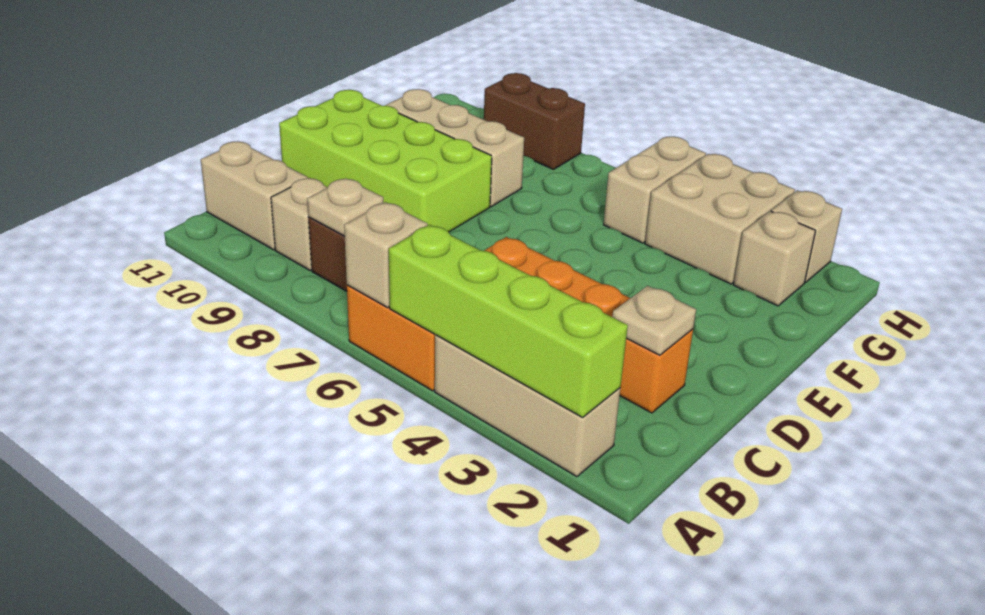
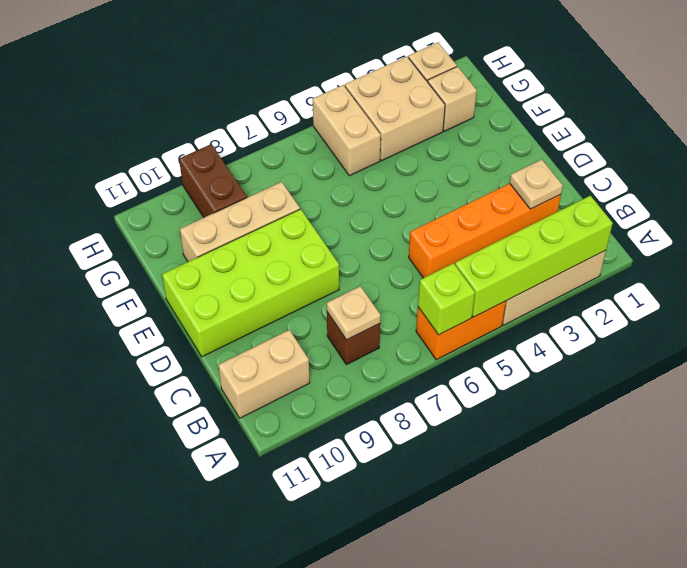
tan brick A6 level 2 -> lime brick A6 level 2
tan brick B9 level 1 -> none
brown brick H8:H9 level 1 -> brown brick G9:H9 level 1

